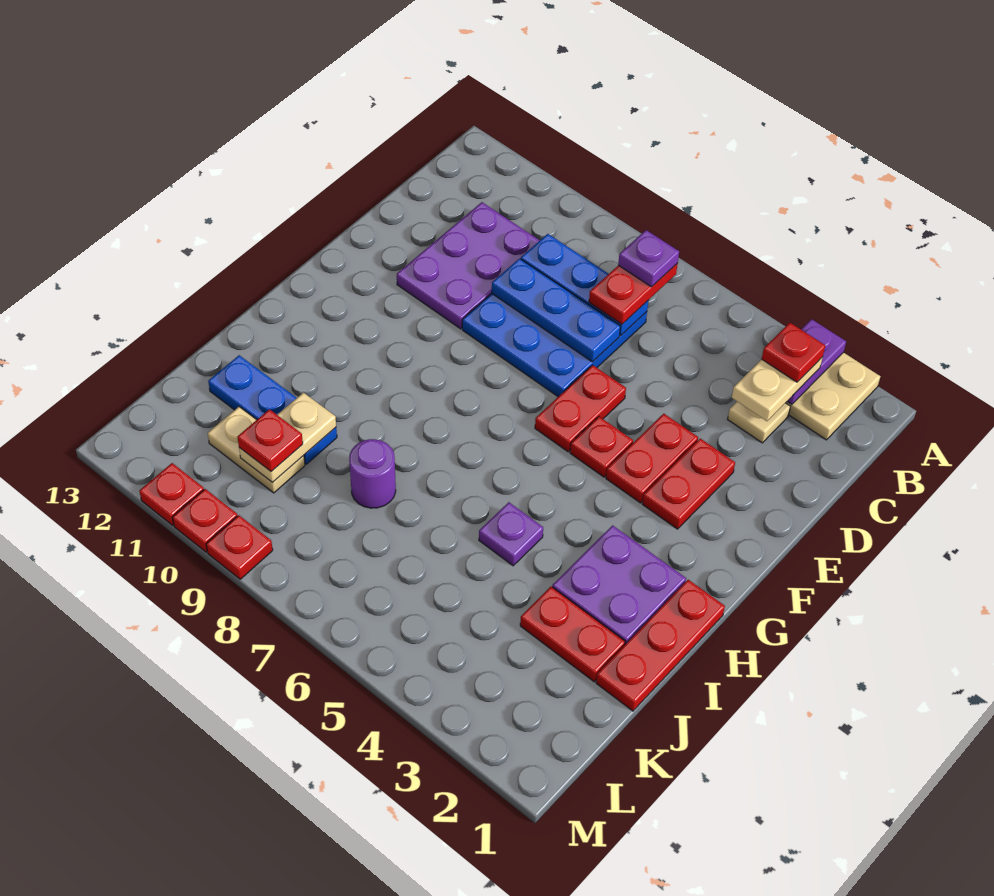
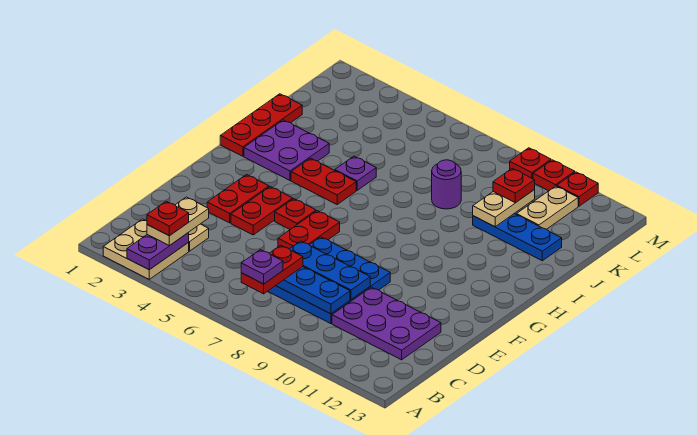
purple plate C10:E11 level 1 -> purple plate C10:D12 level 1
red plate J2:J3 level 1 -> red plate H4:H5 level 1
tan plate K10:K11 level 1 -> tan plate K11:L11 level 1

